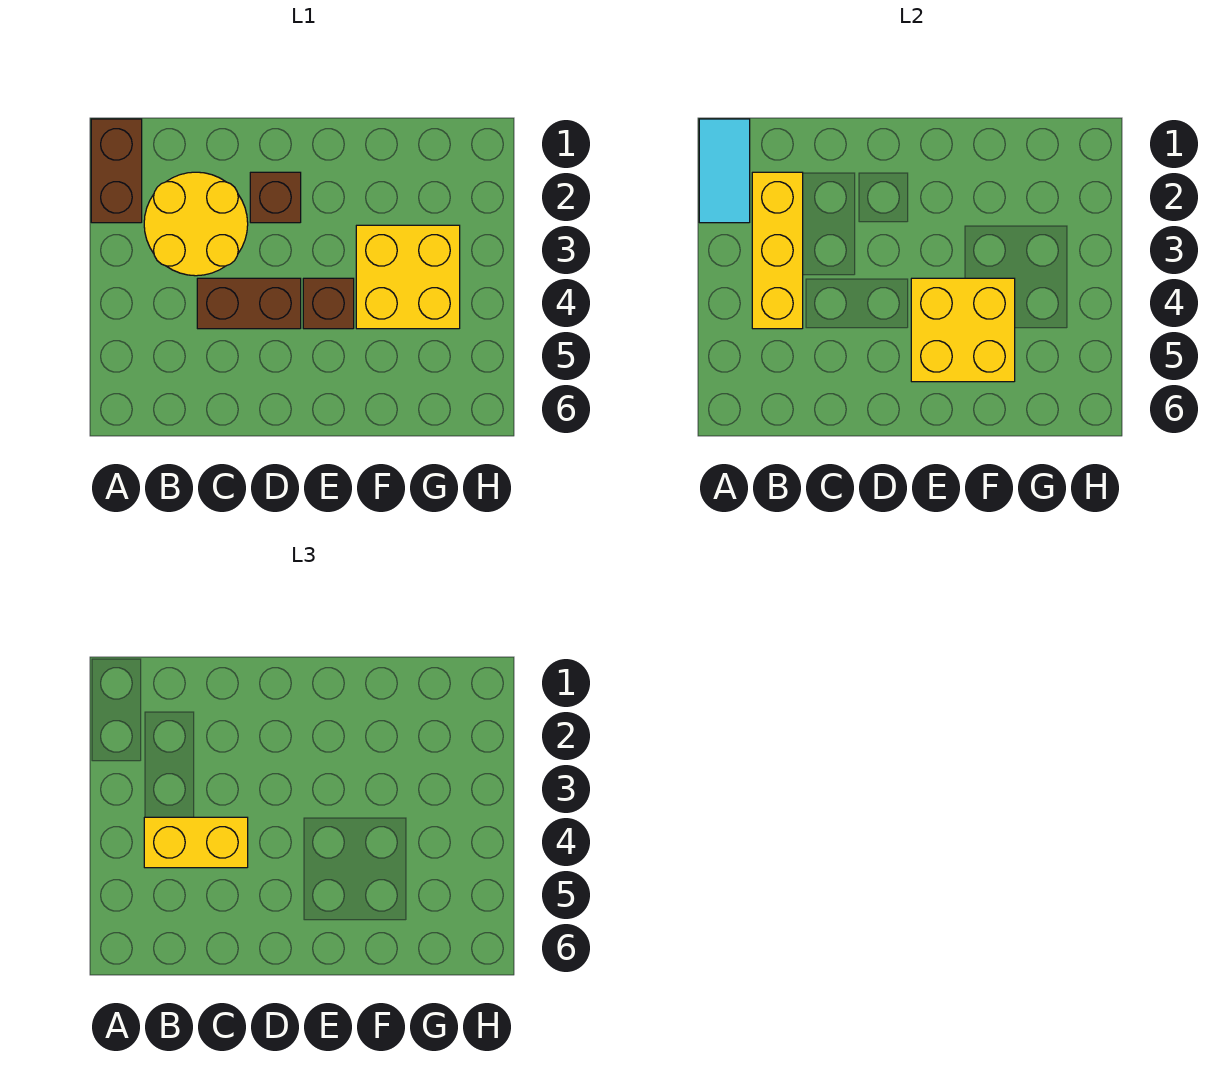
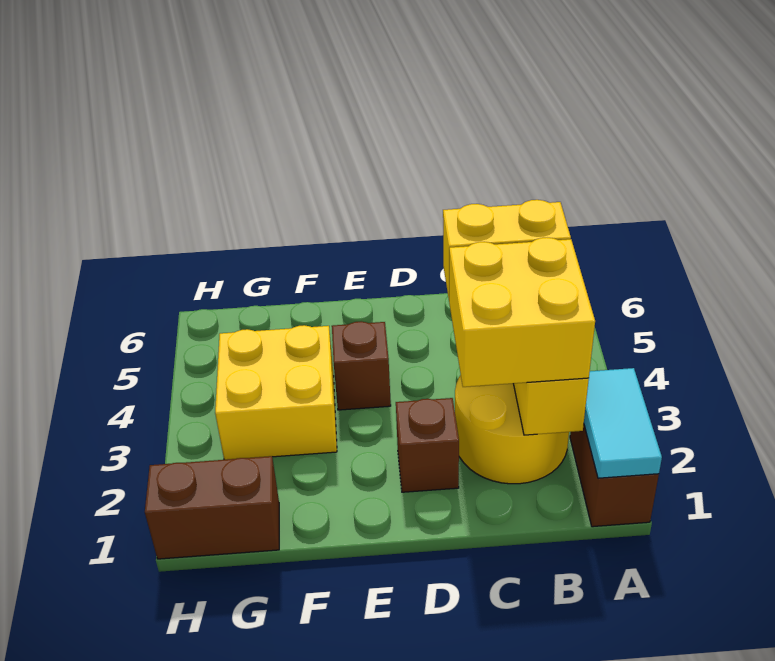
brown brick C4:D4 level 1 -> brown brick G1:H1 level 1
yellow brick E4:F5 level 2 -> yellow brick B2:C3 level 3

